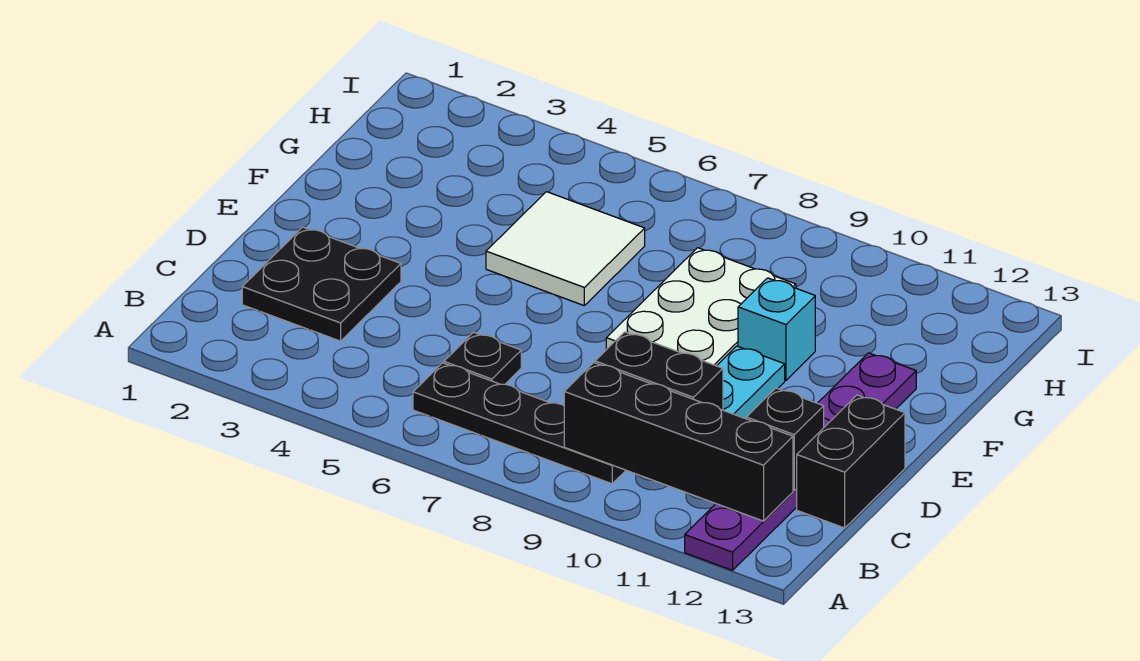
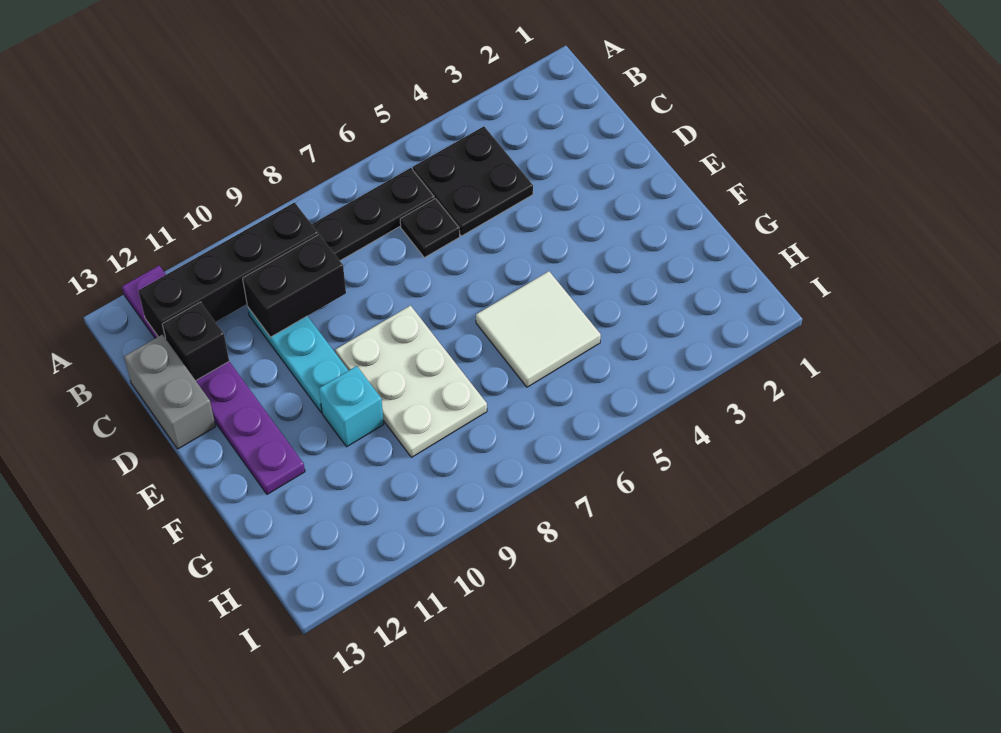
black plate C2:D3 level 1 -> black plate B4:C5 level 1
black brick C13:D13 level 1 -> grey brick C13:D13 level 1

